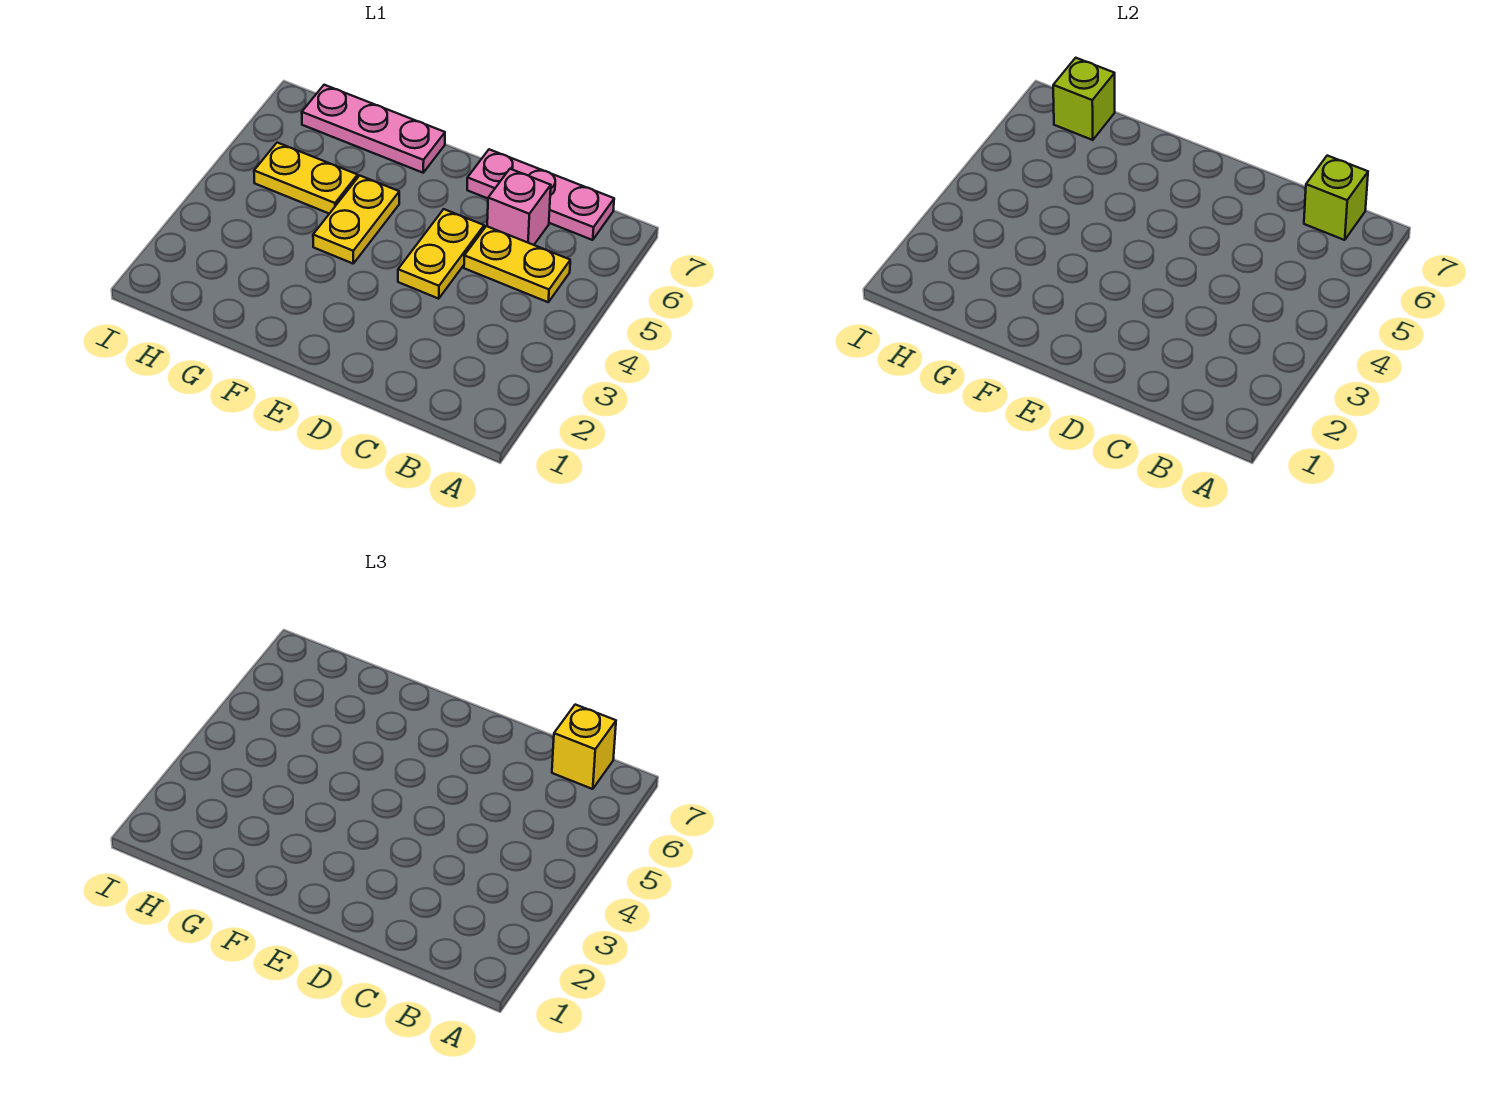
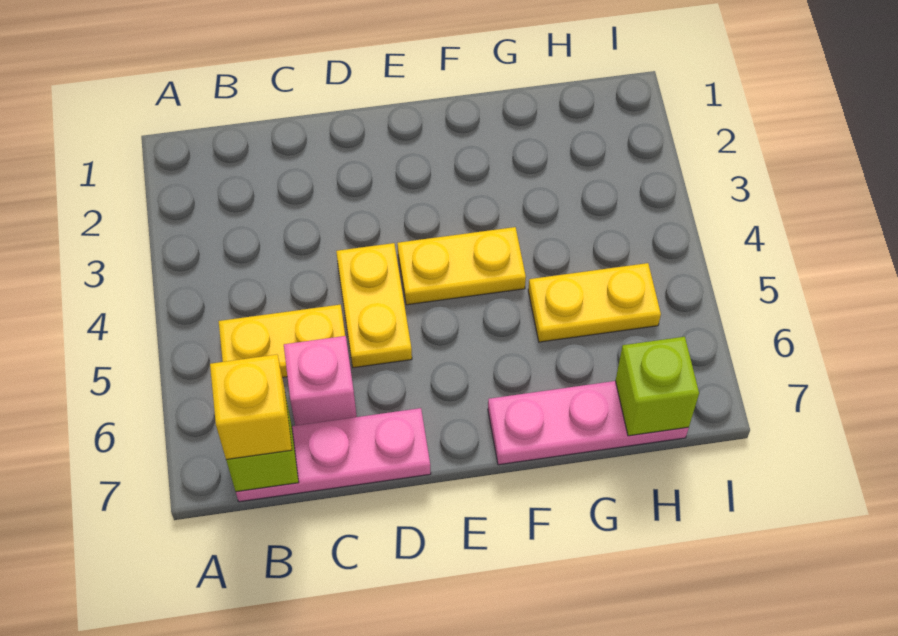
yellow plate F4:F5 level 1 -> yellow plate E4:F4 level 1

